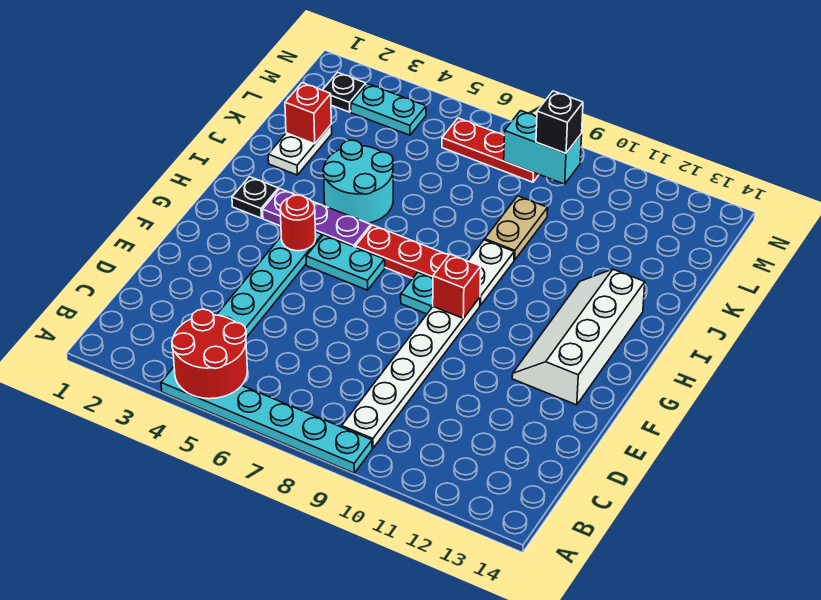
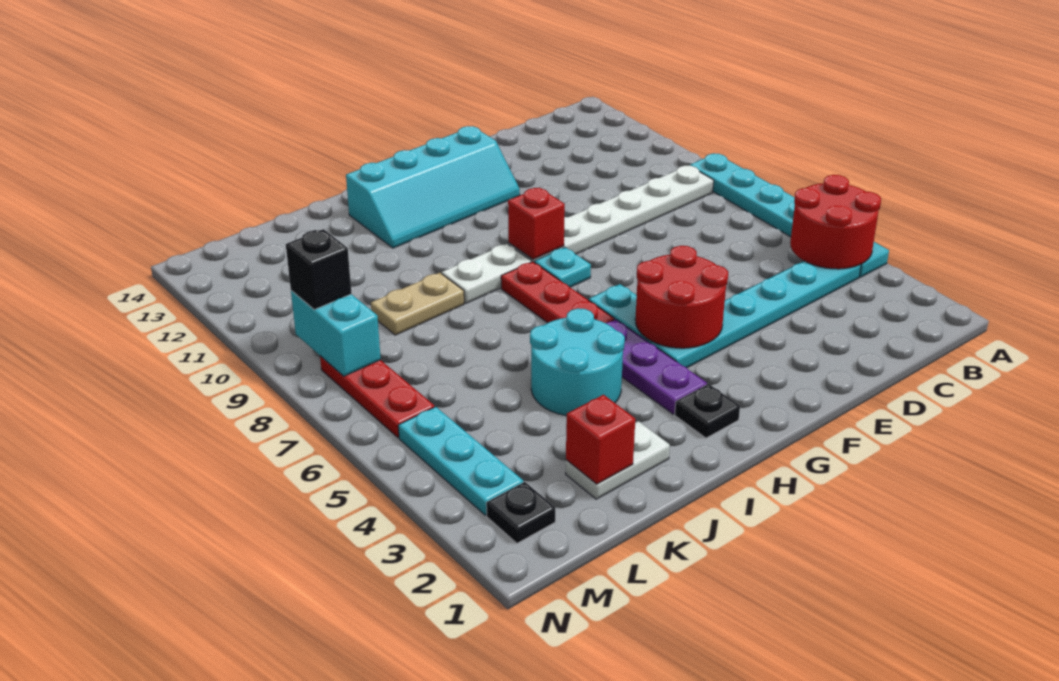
white slope F12:I13 level 1 top 13 -> cyan slope F12:I13 level 1 top 13
red round brick G4 level 2 -> red round brick F4:G5 level 2
cyan plate M3:M4 level 1 -> cyan plate M3:M5 level 1

